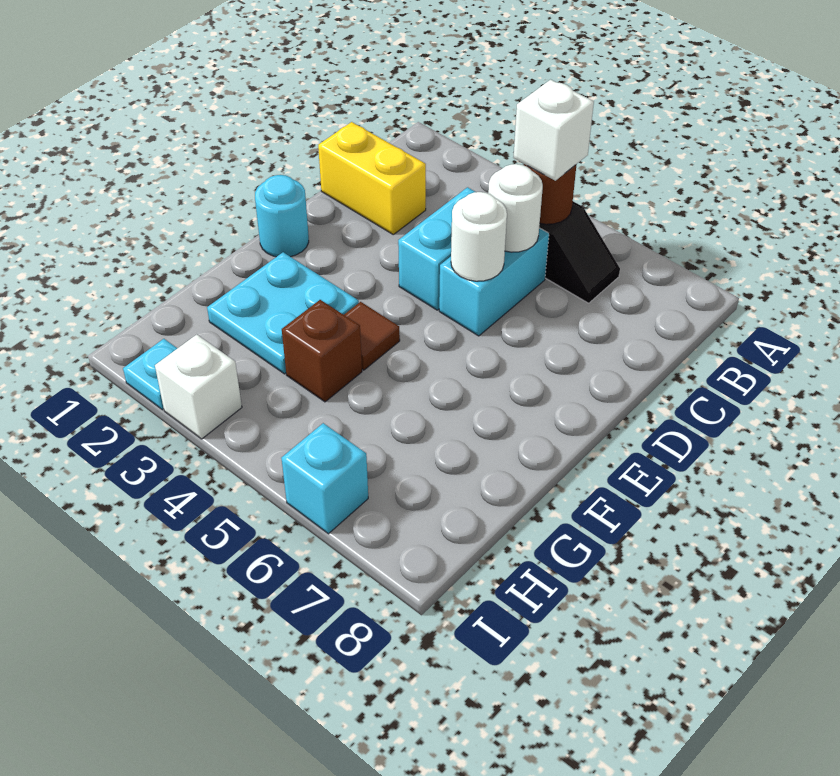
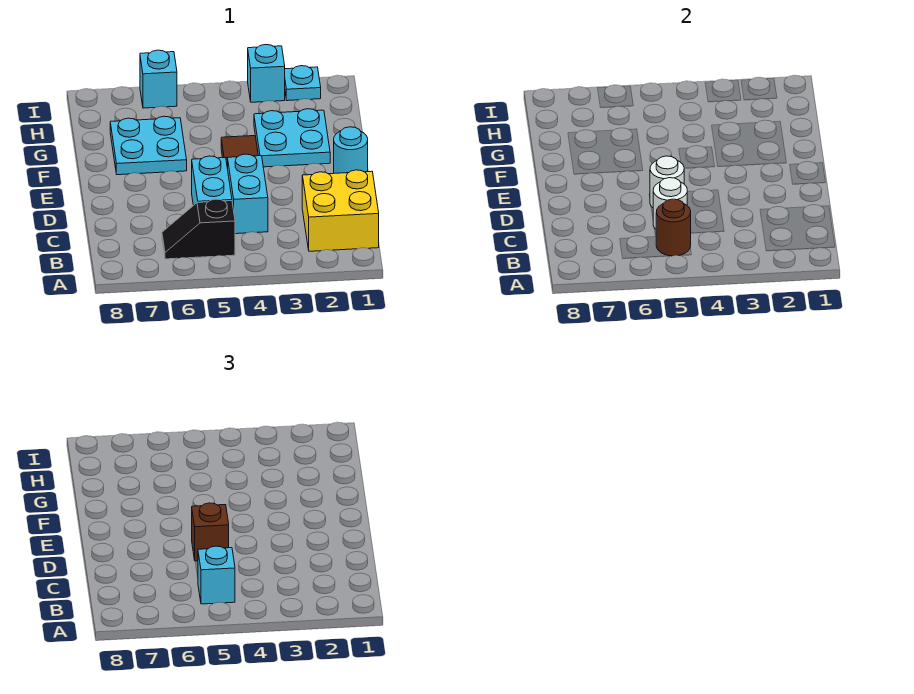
white brick B5 level 3 -> cyan brick B5 level 3
yellow brick C1:C2 level 1 -> yellow brick B1:C2 level 1
none -> cyan plate F6:G7 level 1
brown brick G4 level 1 -> brown brick D5 level 3
white brick I3 level 1 -> cyan brick I3 level 1

